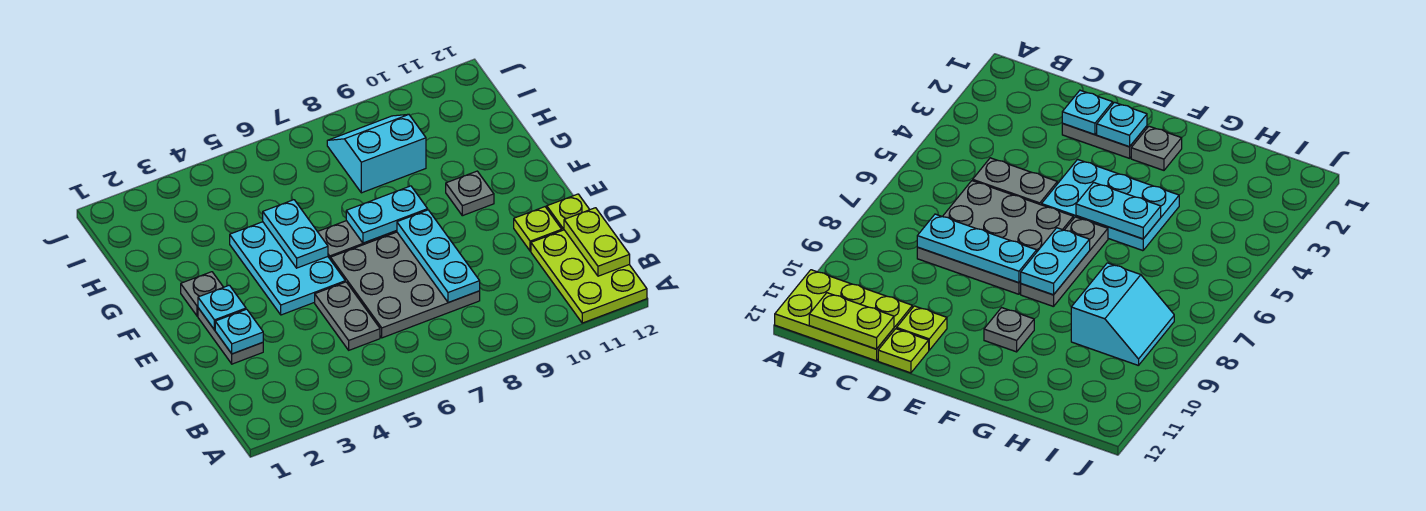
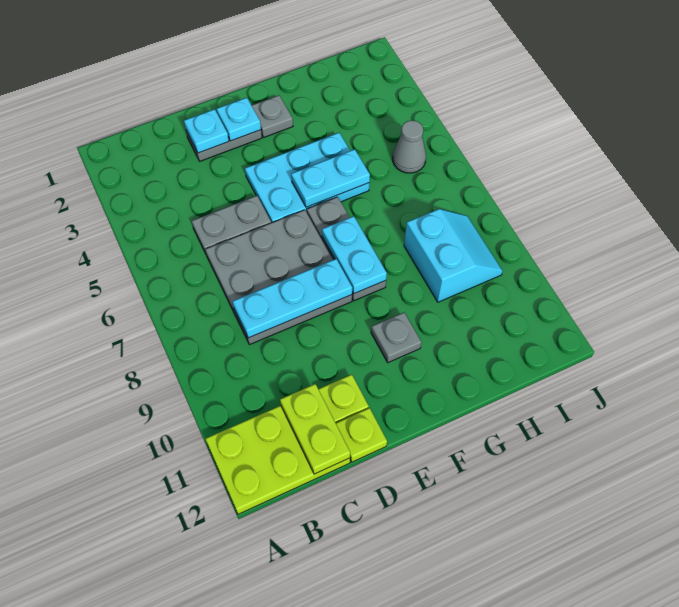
lime plate B12:C12 level 2 -> lime plate C11:C12 level 2
none -> grey cone I5 level 1

